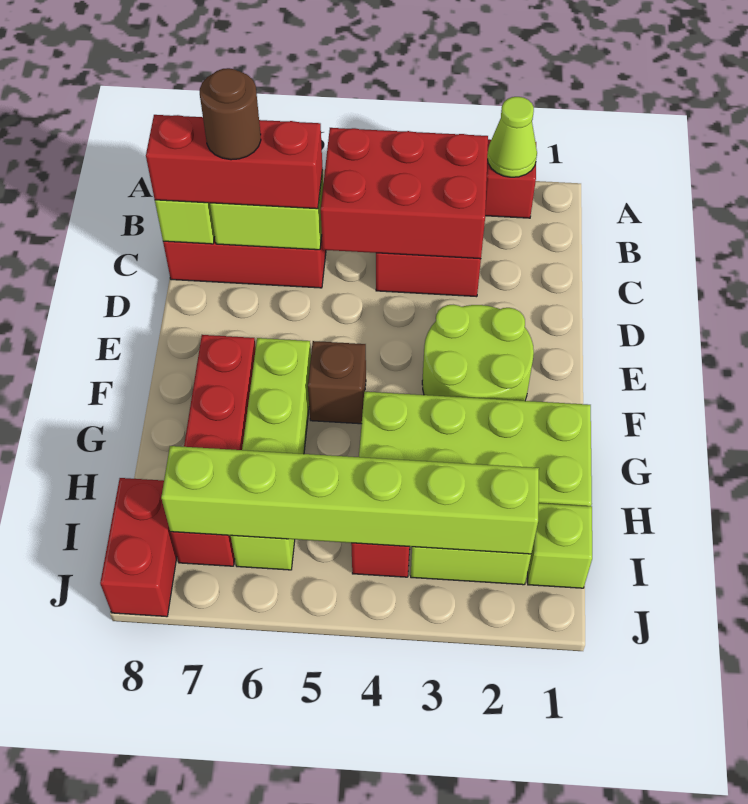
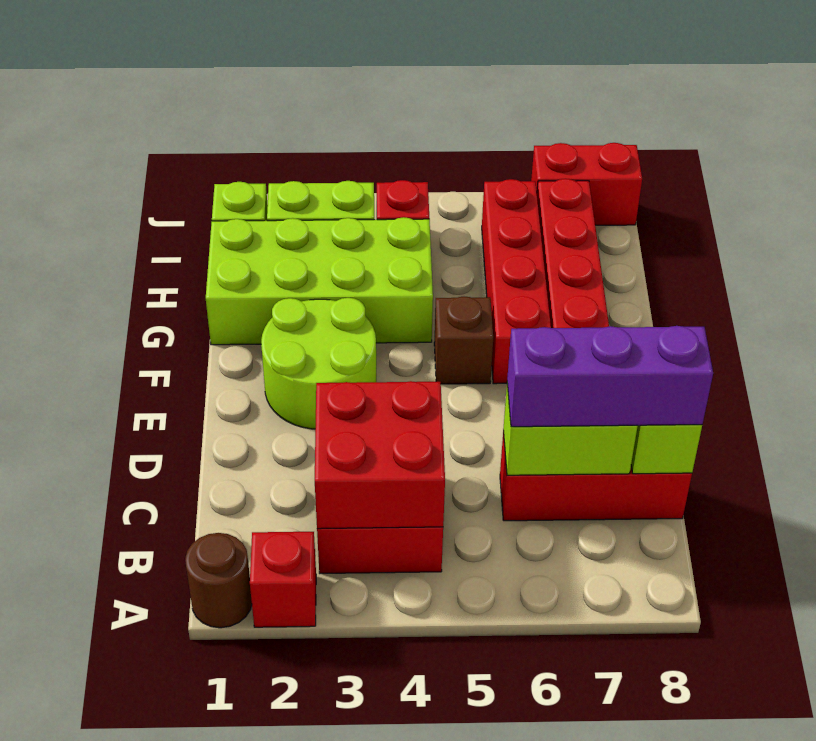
lime cone A2 level 2 -> none
red brick B3:C5 level 2 -> red brick B3:C4 level 2
red brick C6:C8 level 3 -> purple brick C6:C8 level 3
brown round brick C7 level 4 -> brown round brick A1 level 1
lime brick F6:I6 level 1 -> red brick F6:I6 level 1
lime brick I2:I7 level 2 -> none
red brick I8:J8 level 1 -> red brick J7:J8 level 1

